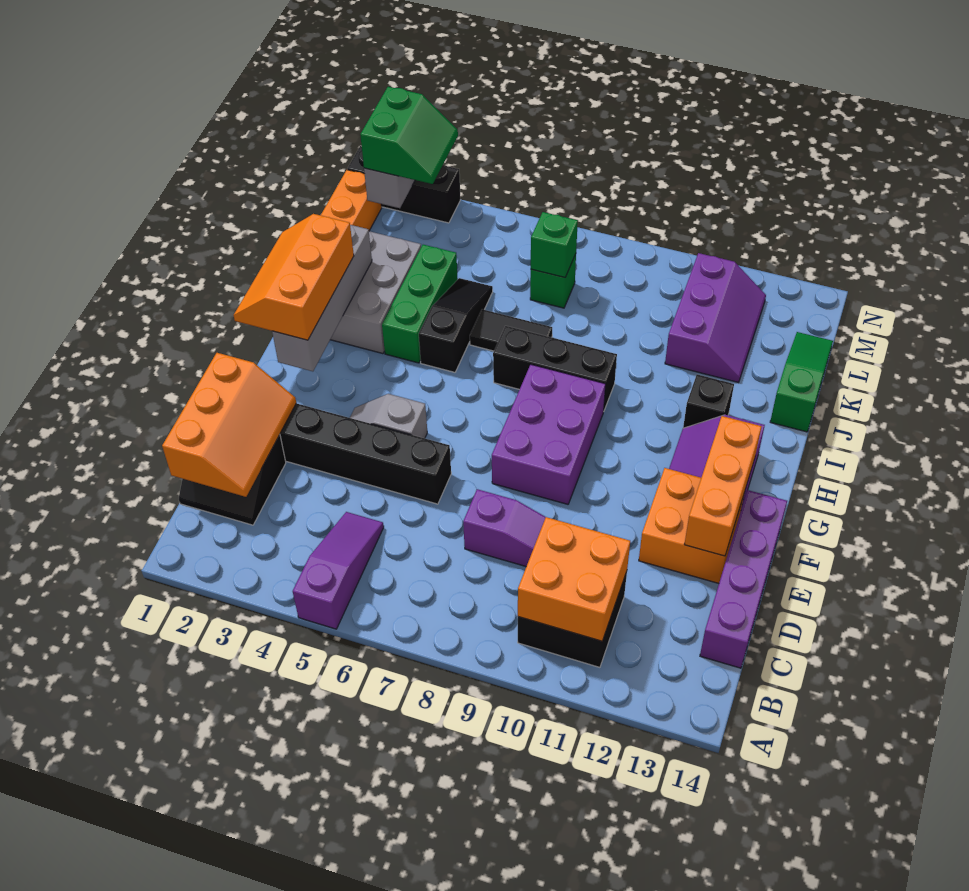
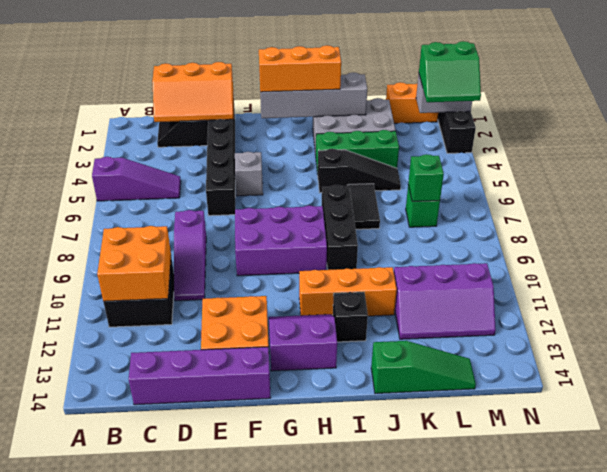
orange brick E13:G13 level 2 -> orange brick H11:J11 level 1

